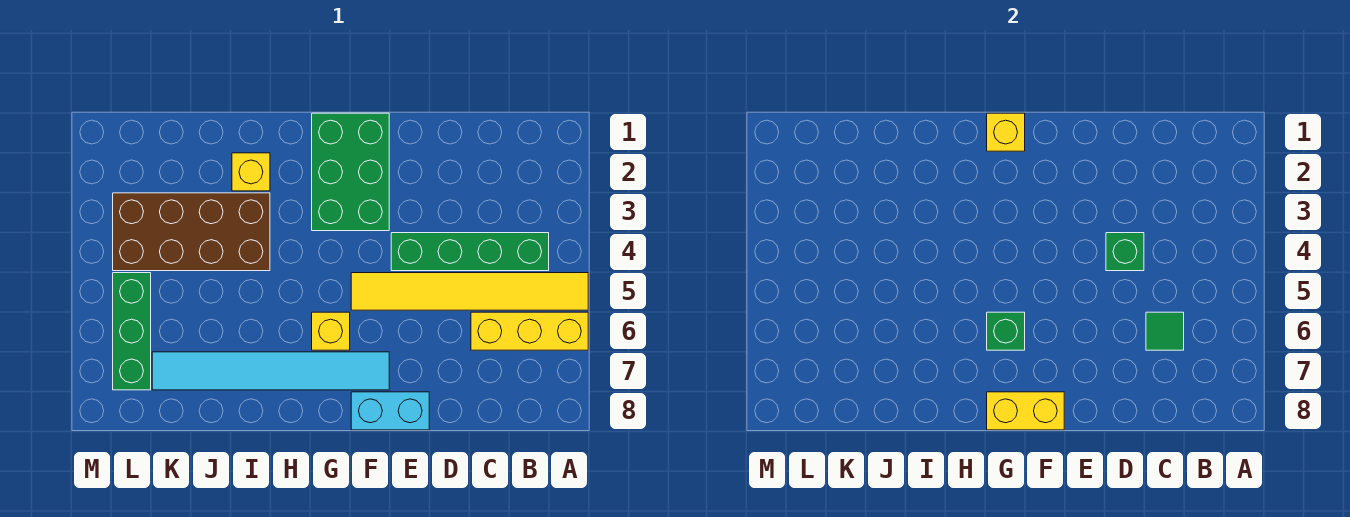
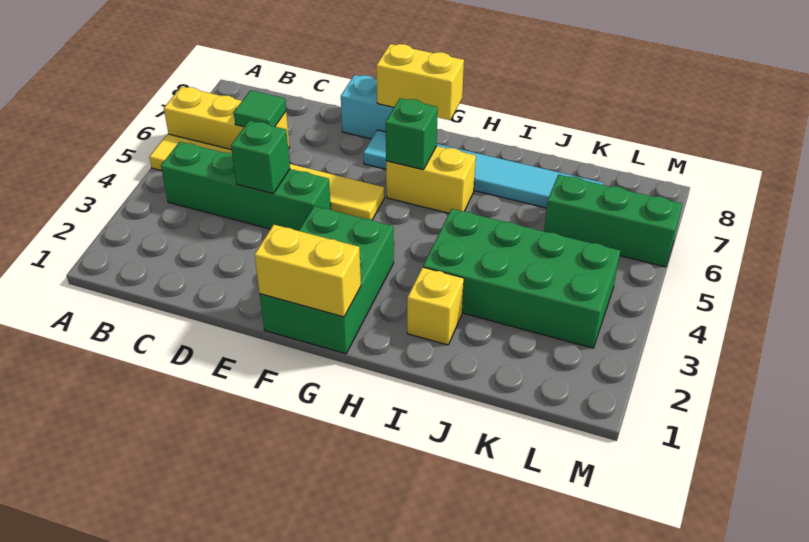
yellow brick G1 level 2 -> yellow brick F1:G1 level 2
yellow brick G6 level 1 -> yellow brick G6:H6 level 1
brown brick I3:L4 level 1 -> green brick I3:L4 level 1
green brick L5:L7 level 1 -> green brick K6:M6 level 1

